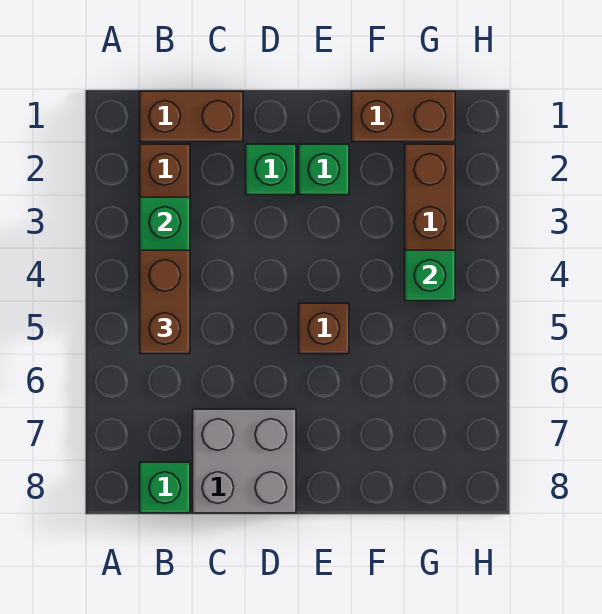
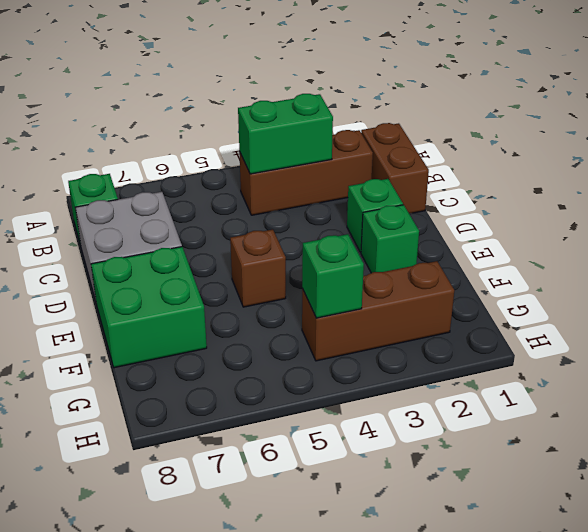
brown brick B4:B5 level 3 -> none
none -> green brick E7:F8 level 1
brown brick F1:G1 level 1 -> none

